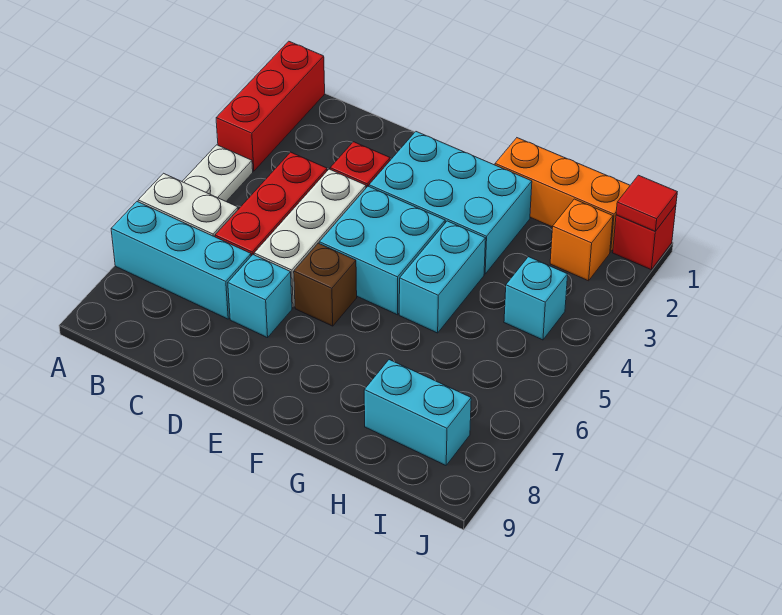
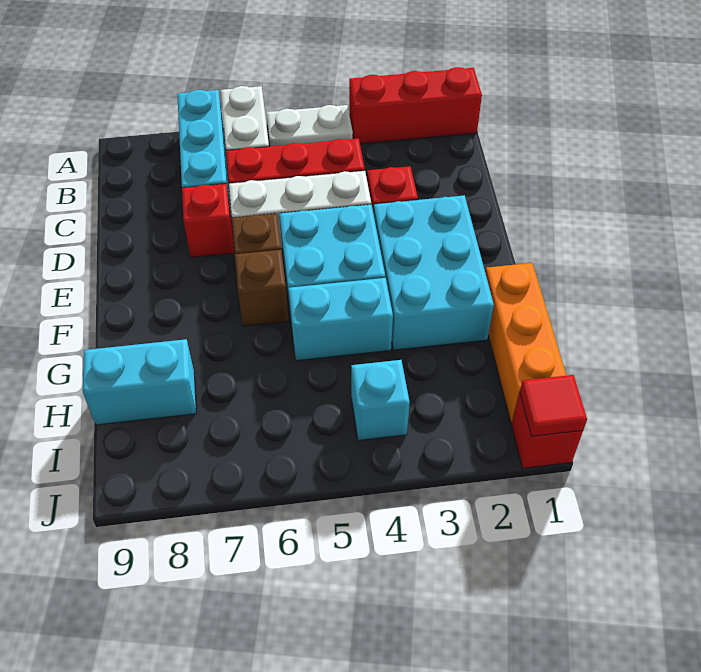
cyan brick D7 level 1 -> red brick D7 level 1
none -> brown brick F6 level 1
cyan brick H8:I8 level 1 -> cyan brick H8:H9 level 1
orange brick I2 level 1 -> none

